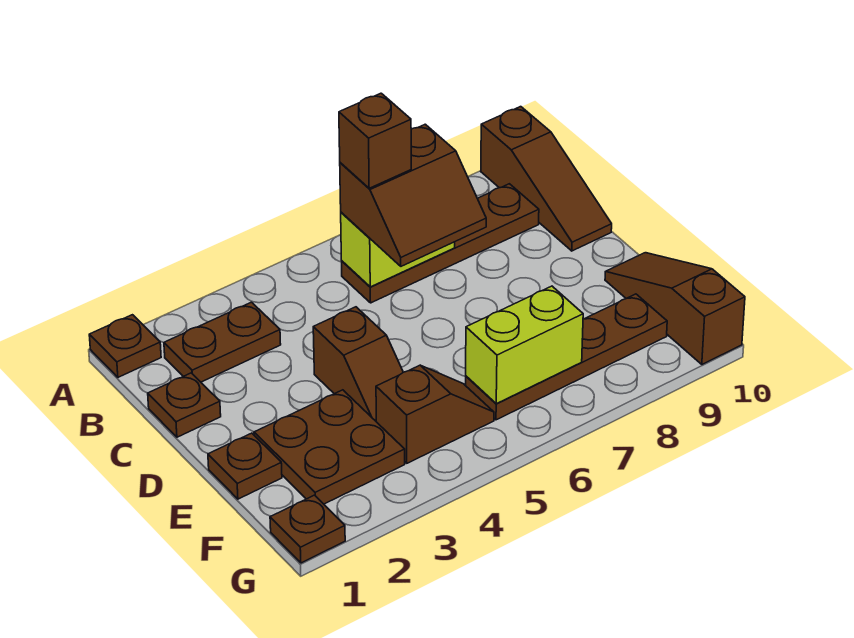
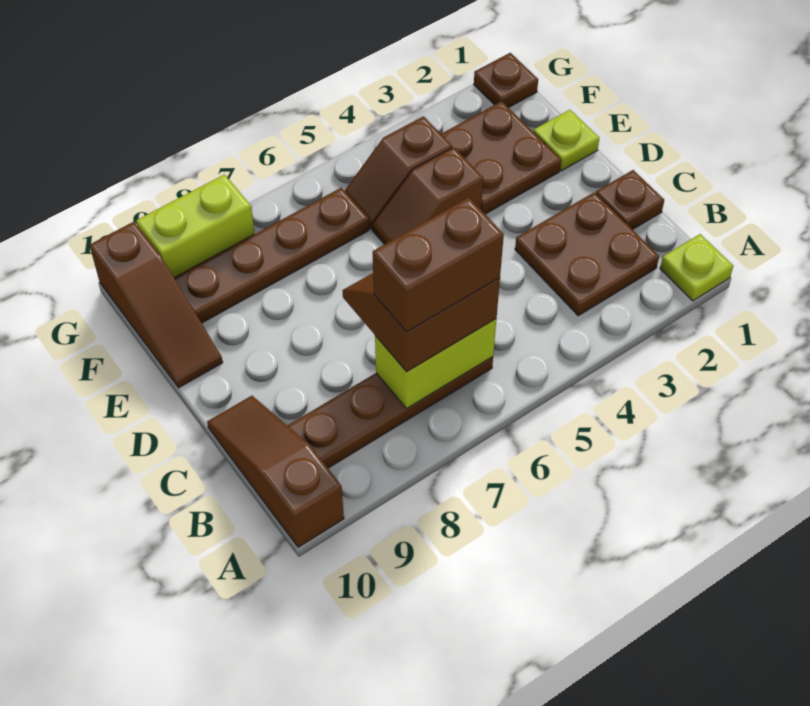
brown plate A1 level 1 -> lime plate A1 level 1
brown plate B2:B3 level 1 -> brown plate B2:C3 level 1
brown brick B6 level 4 -> brown brick B6:B7 level 4
brown slope D4:E4 level 1 top D -> brown slope E4:E5 level 1 top 4
brown plate E1 level 1 -> lime plate E1 level 1
lime brick F6:F7 level 2 -> lime brick G8:G9 level 1

